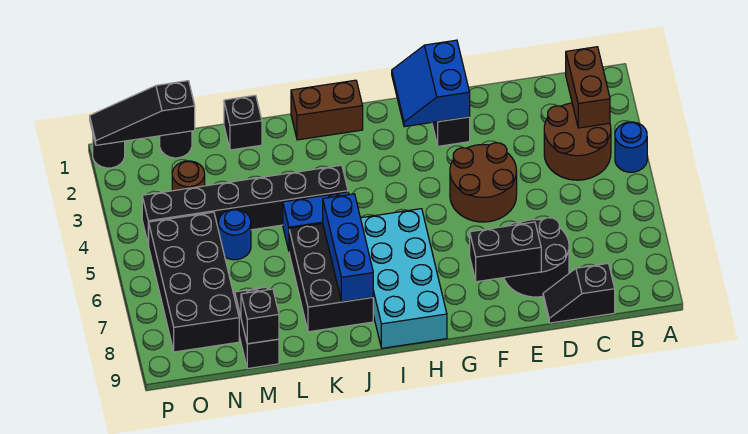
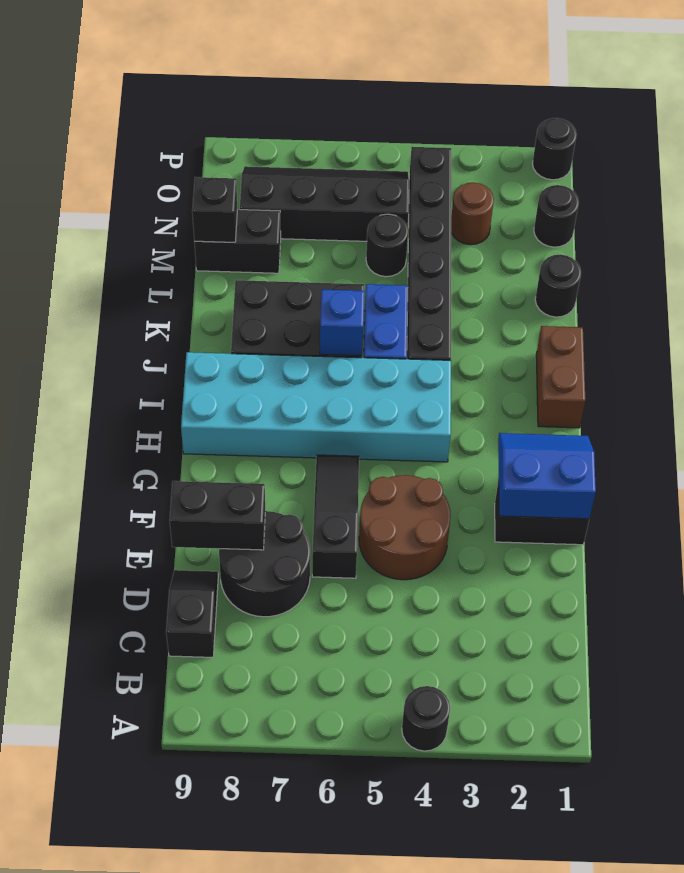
blue round brick A4 level 1 -> black round brick A4 level 1
brown brick B2:B3 level 2 -> none
brown round brick B3:C4 level 1 -> none
black brick E8:F8 level 2 -> black brick E8:E9 level 2
cyan brick H6:I9 level 1 -> cyan brick H4:I9 level 1
blue brick J6:J8 level 2 -> blue brick J6 level 2
black brick L1 level 1 -> black round brick L1 level 1
blue round brick M5 level 1 -> black round brick M5 level 1
black slope N1:P1 level 2 top N -> black slope E6:G6 level 1 top E
black brick N5:O8 level 1 -> black slope N5:O8 level 1 top N

